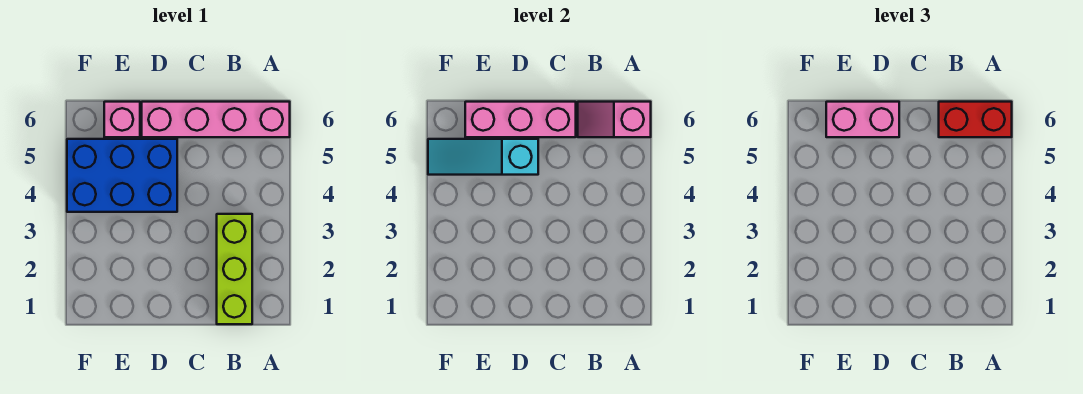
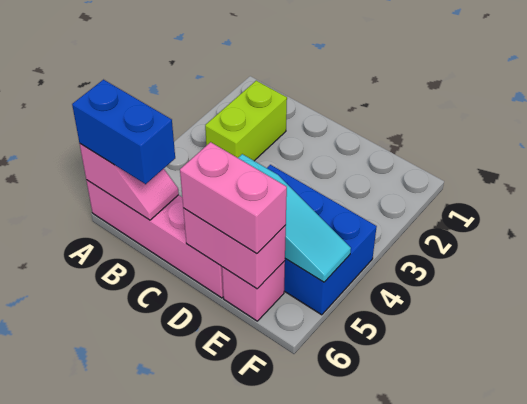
red brick A6:B6 level 3 -> blue brick A6:B6 level 3
lime brick B1:B3 level 1 -> lime brick B2:B3 level 1
pink brick C6:E6 level 2 -> pink brick D6:E6 level 2

